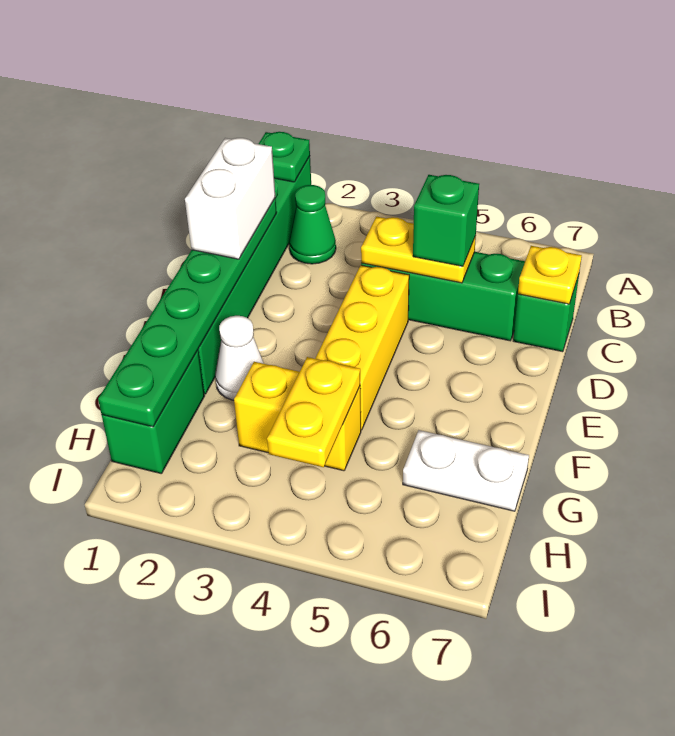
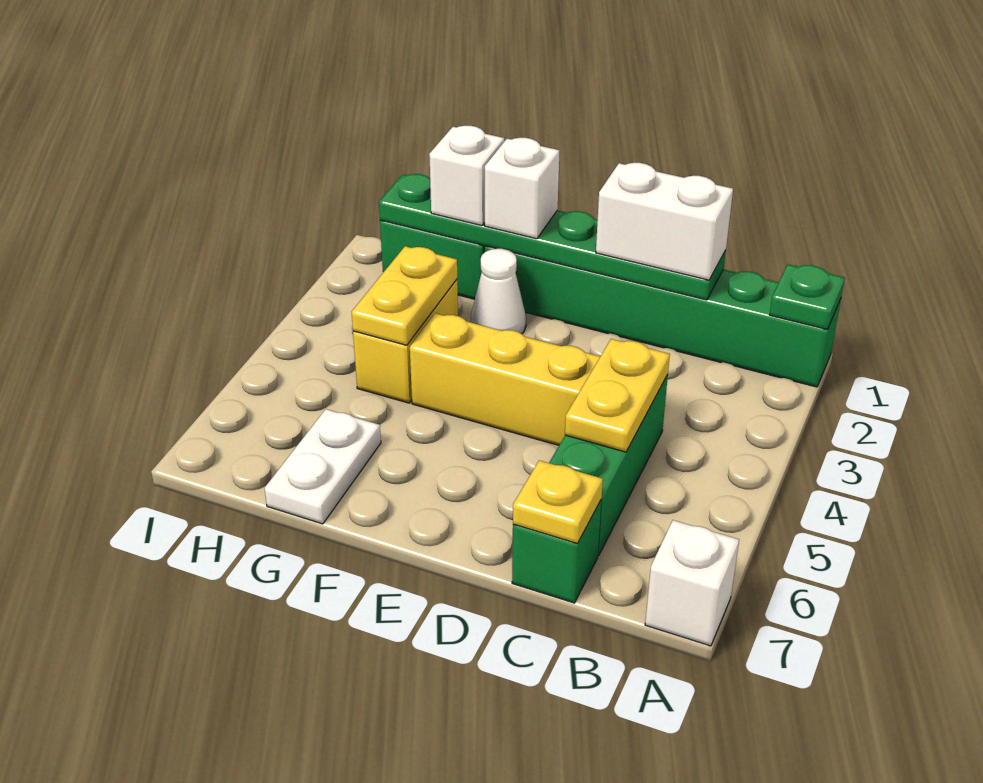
none -> white brick A7 level 1
green cone B2 level 1 -> none
green brick C5 level 3 -> none
none -> white brick F1 level 3
none -> white brick G1 level 3
yellow plate G4:H4 level 2 -> yellow plate G3:G4 level 2

